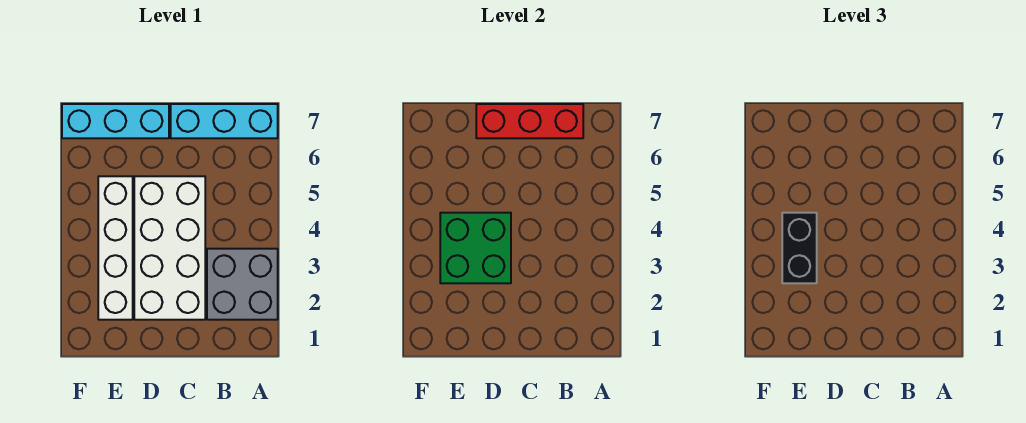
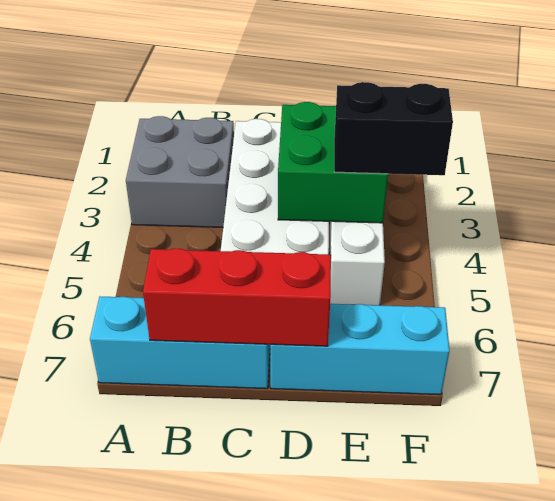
black brick E3:E4 level 3 -> black brick E4:F4 level 3

